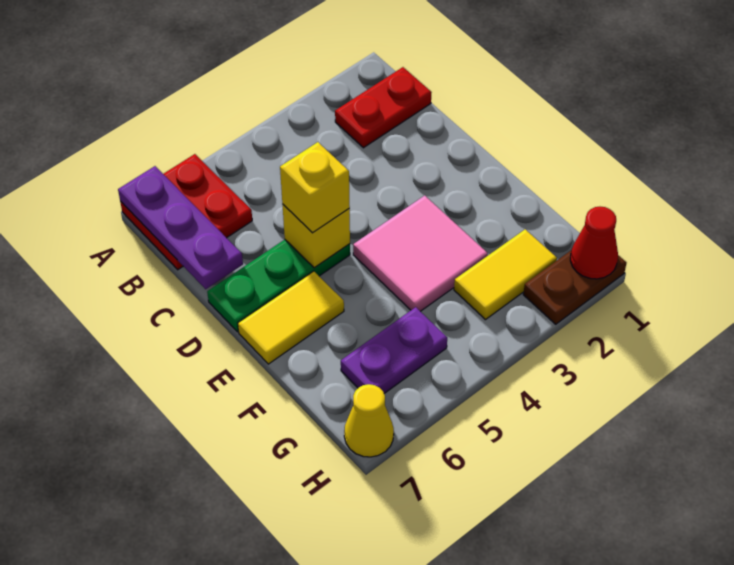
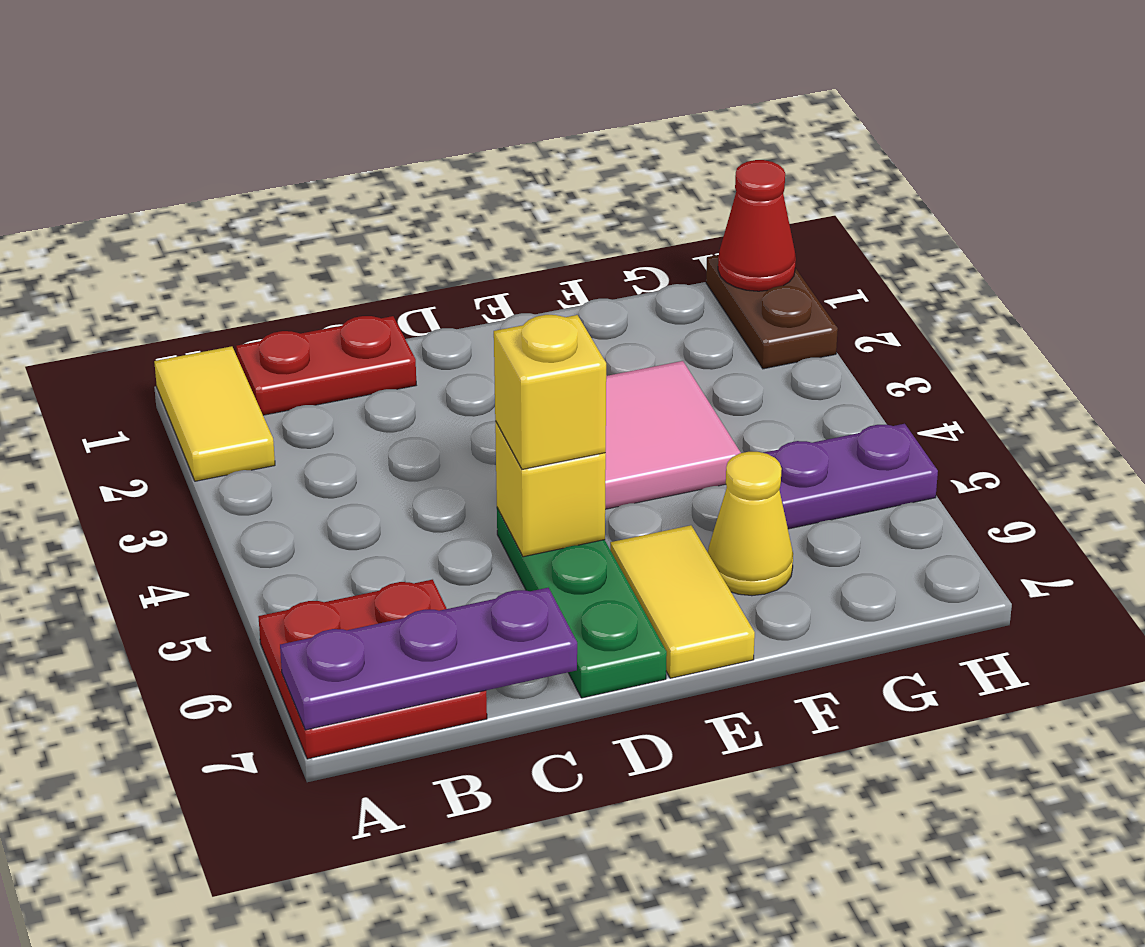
red plate B1:B2 level 1 -> red plate B1:C1 level 1
yellow tile G2:G3 level 1 -> yellow tile A1:A2 level 1
purple plate G5:G6 level 1 -> purple plate G5:H5 level 1
yellow cone H7 level 1 -> yellow cone F6 level 1

